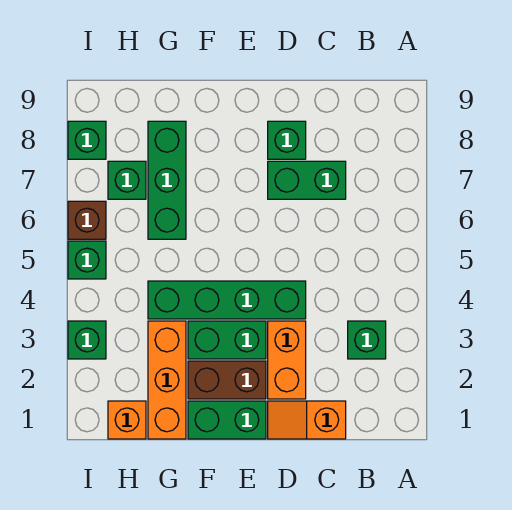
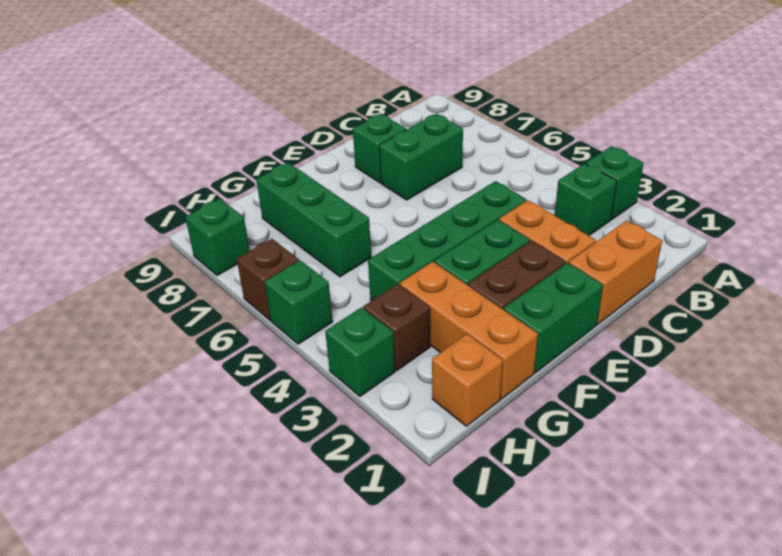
orange slope C1:D1 level 1 top C -> orange brick C1:D1 level 1
none -> brown brick H3 level 1
green brick H7 level 1 -> green brick A3 level 1

